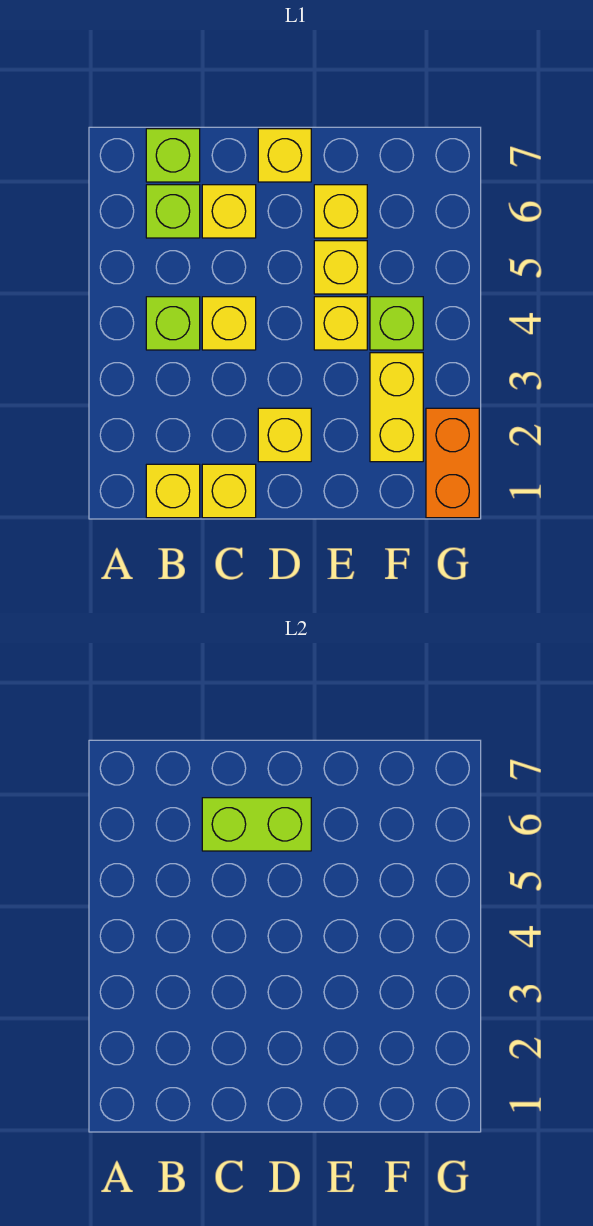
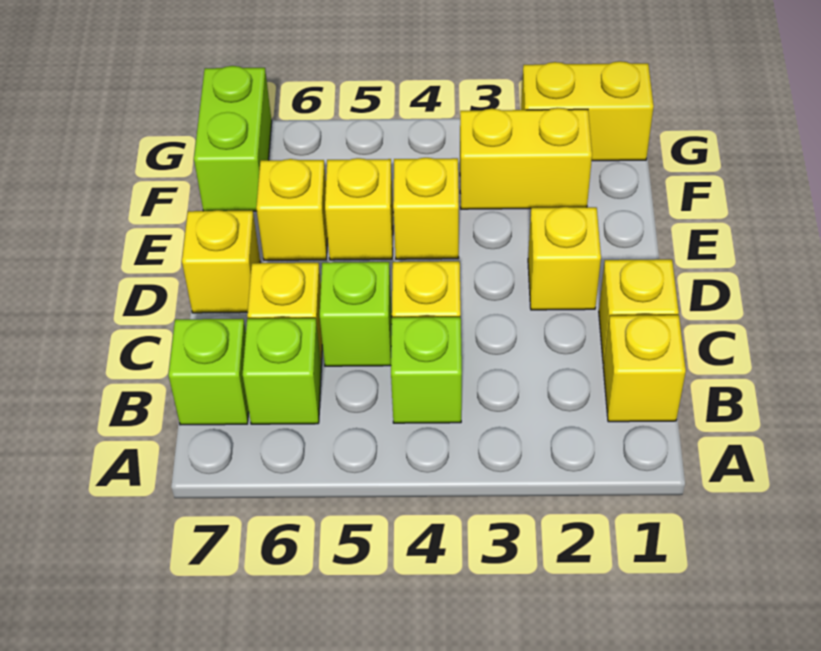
lime brick C6:D6 level 2 -> lime brick F7:G7 level 1
lime brick F4 level 1 -> lime brick C5 level 1
orange brick G1:G2 level 1 -> yellow brick G1:G2 level 1

